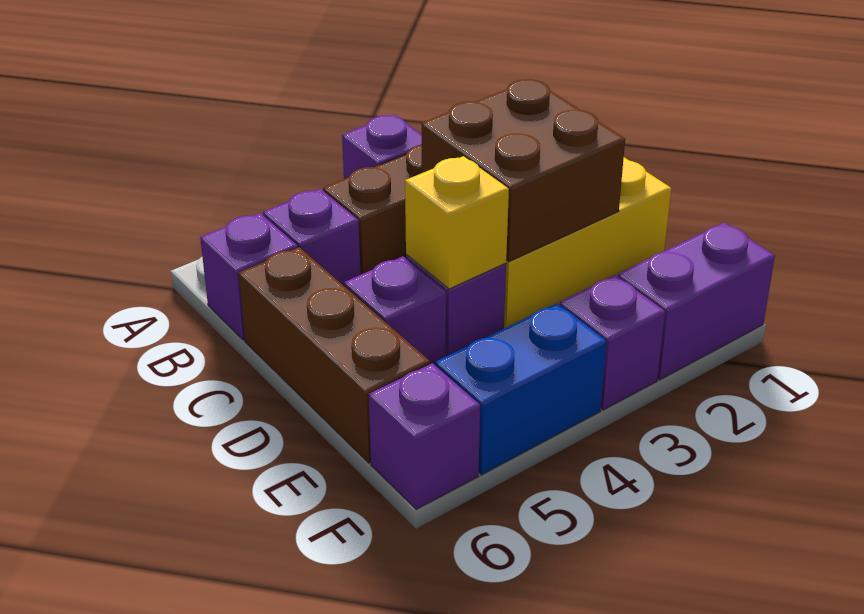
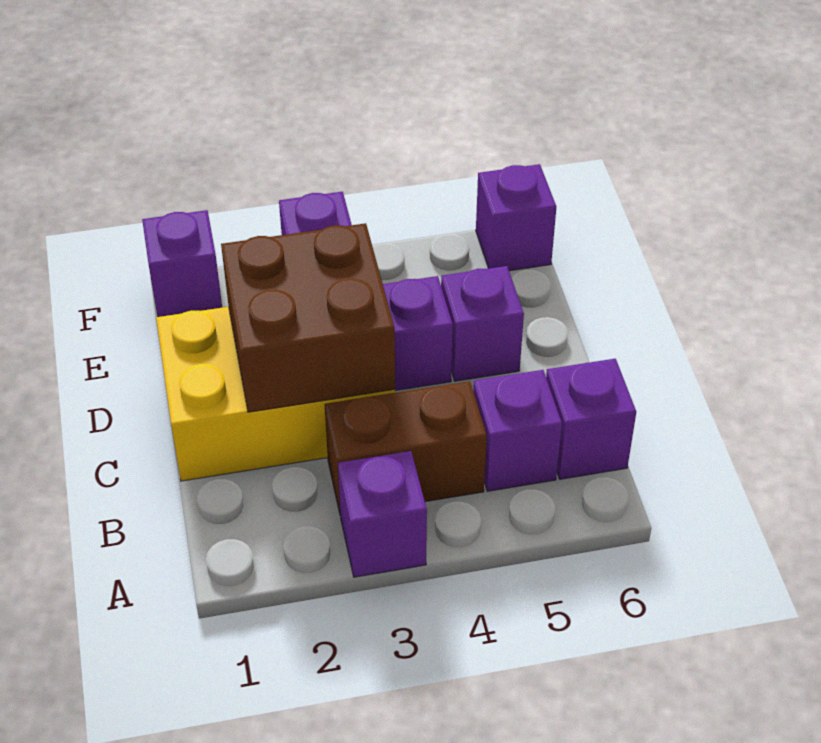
brown brick C6:E6 level 1 -> none
yellow brick D4 level 2 -> none
purple brick F1:F2 level 1 -> purple brick F1 level 1
blue brick F4:F5 level 1 -> none

